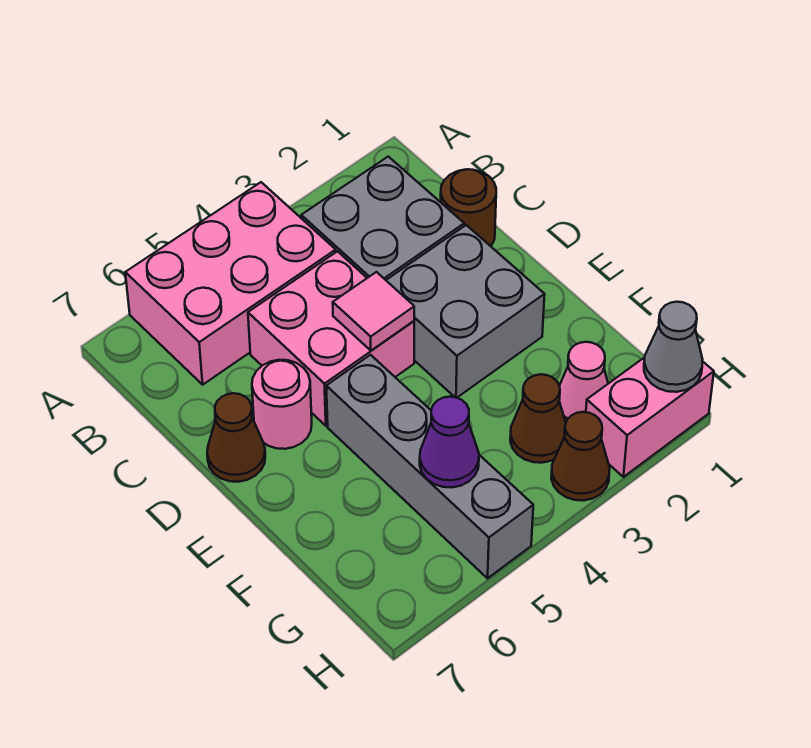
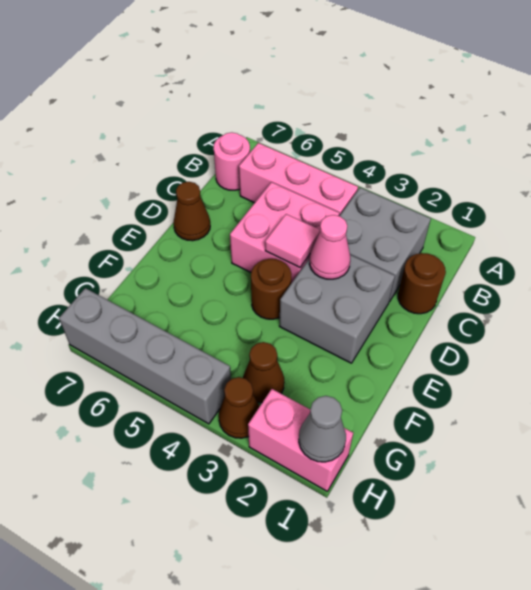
pink brick A4:B6 level 1 -> pink brick B4:B6 level 1
pink round brick D6 level 1 -> pink round brick B7 level 1
none -> brown round brick E4 level 1
grey brick E5:H5 level 1 -> grey brick H4:H7 level 1
pink cone G2 level 1 -> pink cone D3 level 2
purple cone G5 level 2 -> none

